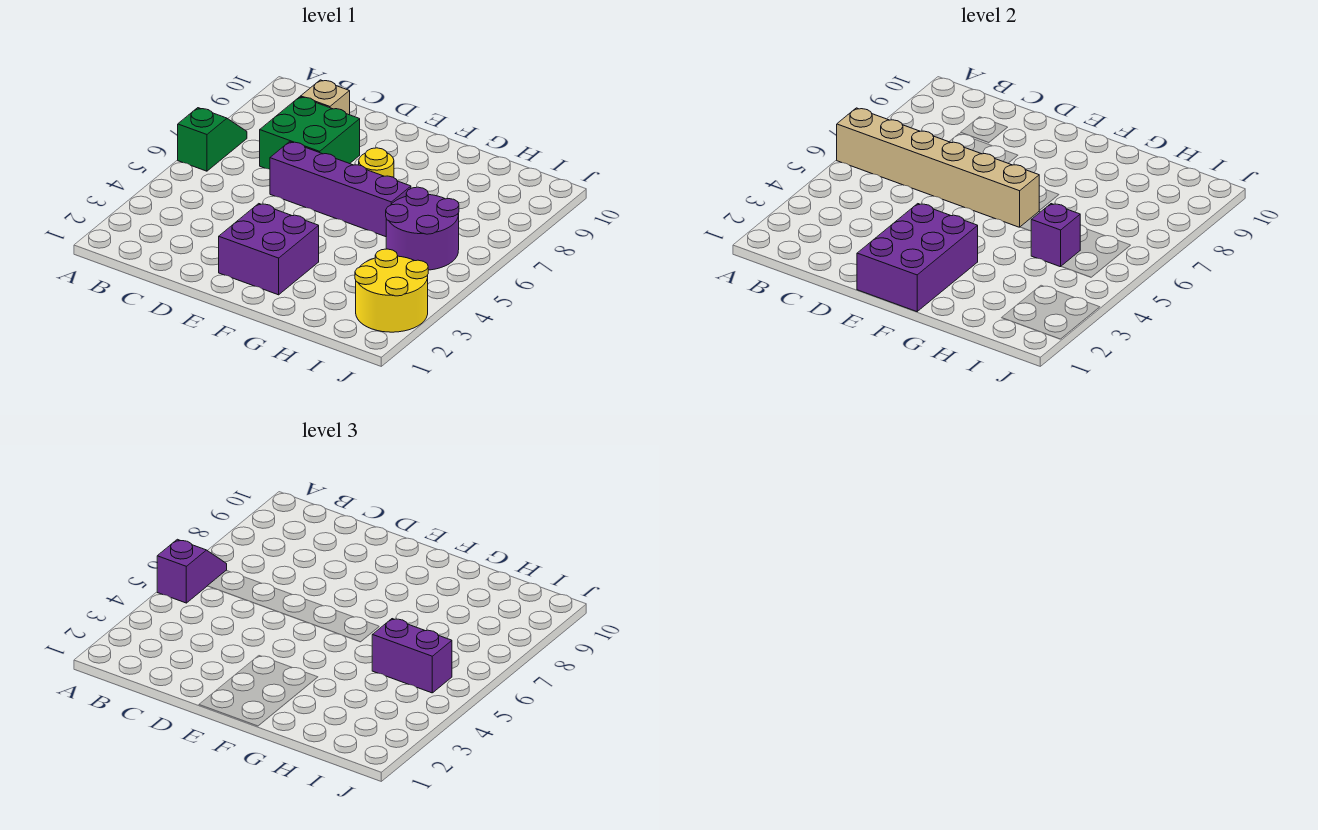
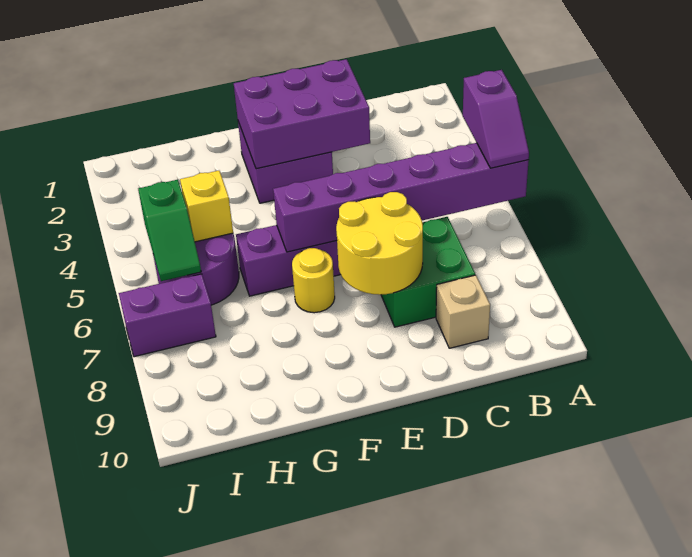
green slope A6:A7 level 1 top 6 -> green slope I5:I6 level 2 top 5
tan brick A6:F6 level 2 -> purple brick A6:F6 level 2
purple brick E1:F3 level 2 -> purple brick D2:F3 level 2
purple brick H5 level 2 -> yellow brick H5 level 2
purple brick H5:I5 level 3 -> purple brick I7:J7 level 1
yellow round brick I2:J3 level 1 -> yellow round brick D7:E8 level 2

